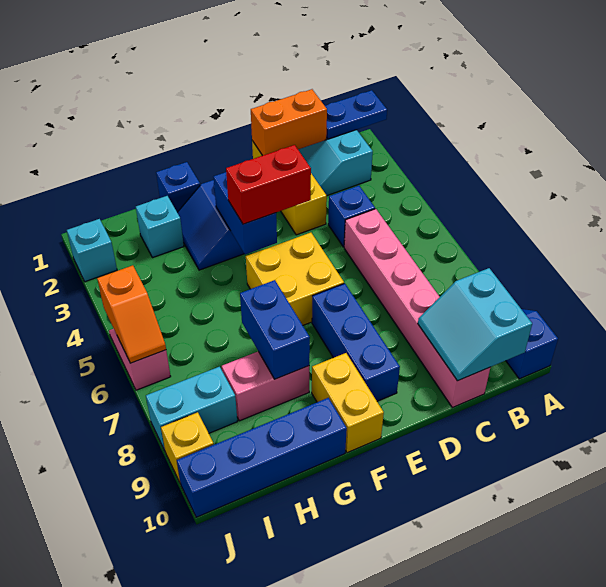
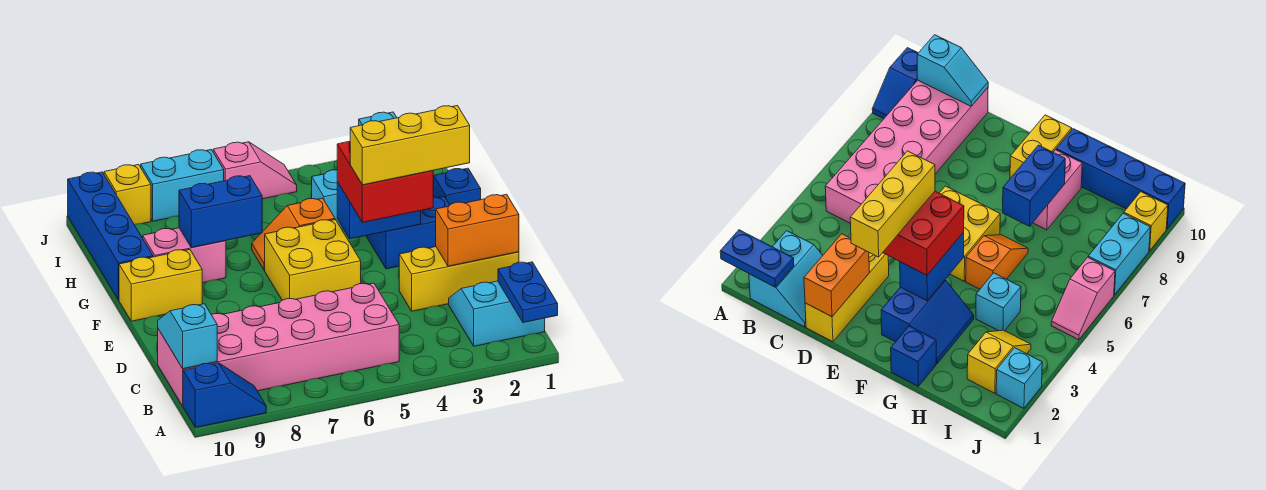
cyan slope B9:C10 level 2 top B -> cyan slope B10:C10 level 2 top B
orange brick C1:D1 level 2 -> orange brick D1:D2 level 2
blue brick C4 level 1 -> none
pink brick C5:C10 level 1 -> pink brick B5:C10 level 1
none -> yellow brick E2:E4 level 4
red brick E4:F4 level 3 -> red brick E3:F4 level 3
blue brick E7:E9 level 1 -> none
pink brick G8:H8 level 1 -> pink brick G8:G9 level 1
cyan brick H2 level 1 -> cyan brick H4 level 1
none -> yellow slope I2:I3 level 1 top 2
cyan brick I8:J8 level 1 -> cyan brick J7:J8 level 1
orange slope J5:J6 level 2 top 5 -> orange slope G5:G6 level 1 top 5

